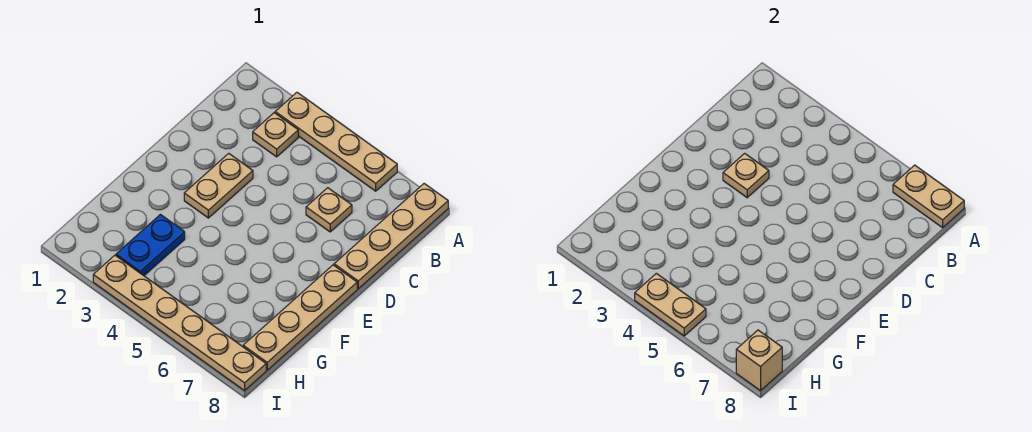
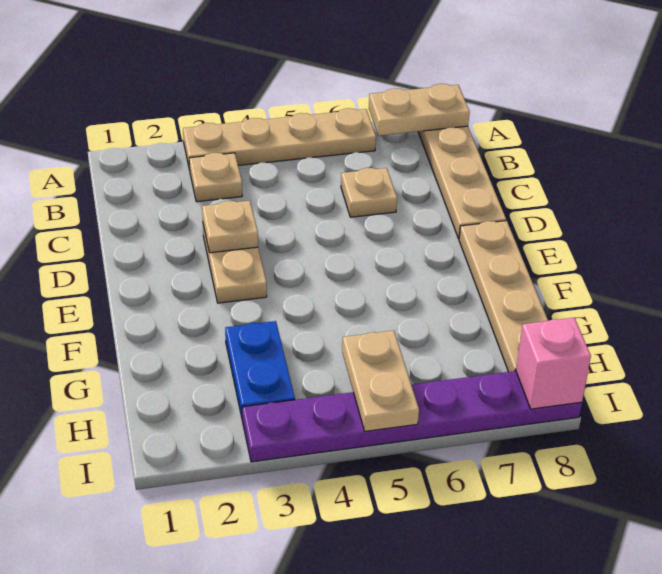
tan plate I3:I8 level 1 -> purple plate I3:I8 level 1
tan plate I4:I5 level 2 -> tan plate H5:I5 level 2
tan brick I8 level 2 -> pink brick I8 level 2

